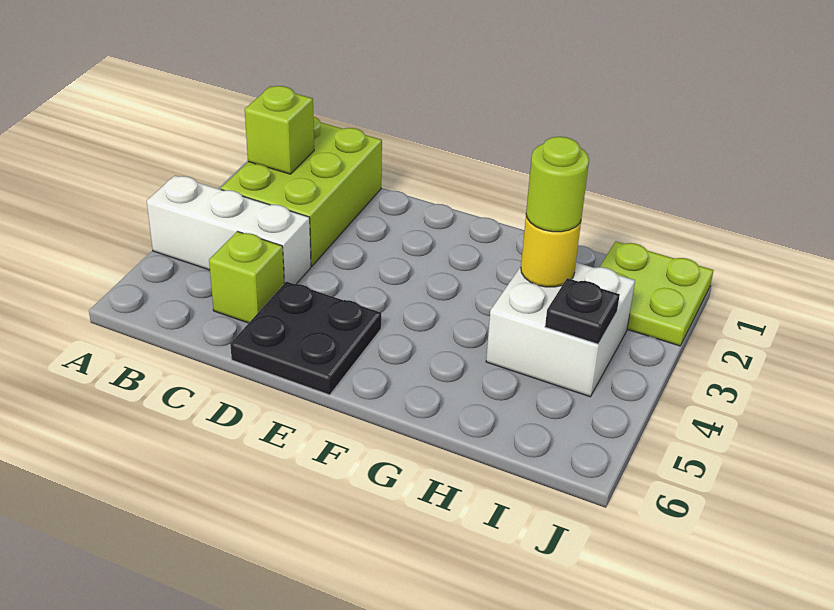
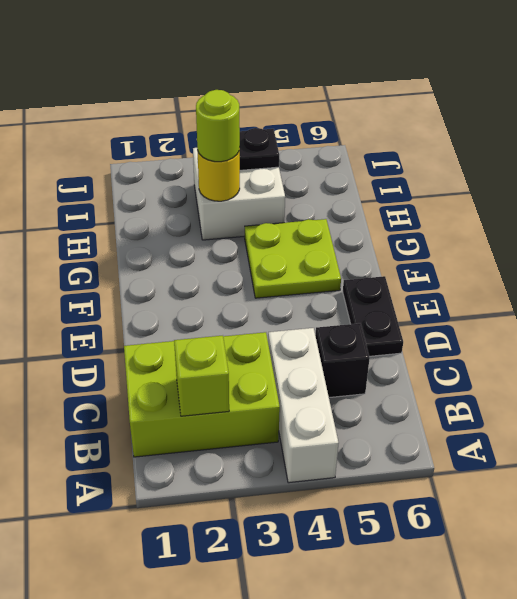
lime brick C5 level 1 -> black brick C5 level 1
black plate D5:E6 level 1 -> black plate D6:E6 level 1
lime plate I1:J2 level 1 -> lime plate F4:G5 level 1

